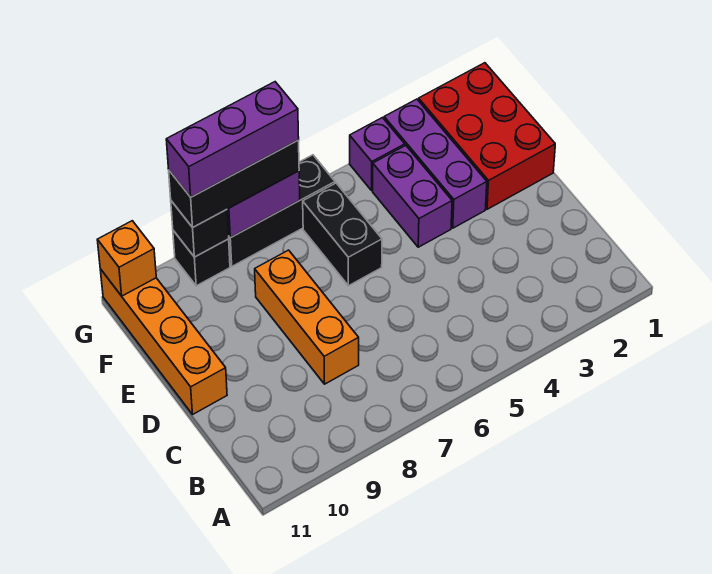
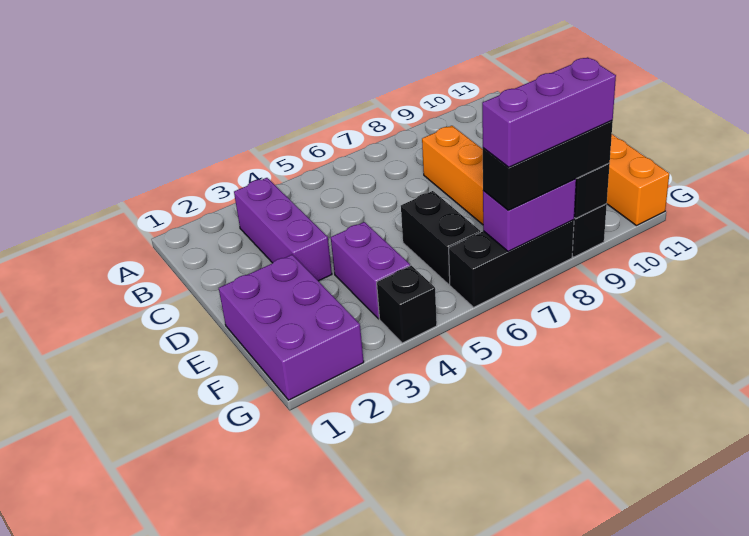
red brick E1:G2 level 1 -> purple brick E1:G2 level 1
purple brick E3:G3 level 1 -> purple brick B3:D3 level 1
purple brick G4 level 1 -> black brick G4 level 1
orange brick G11 level 2 -> none

